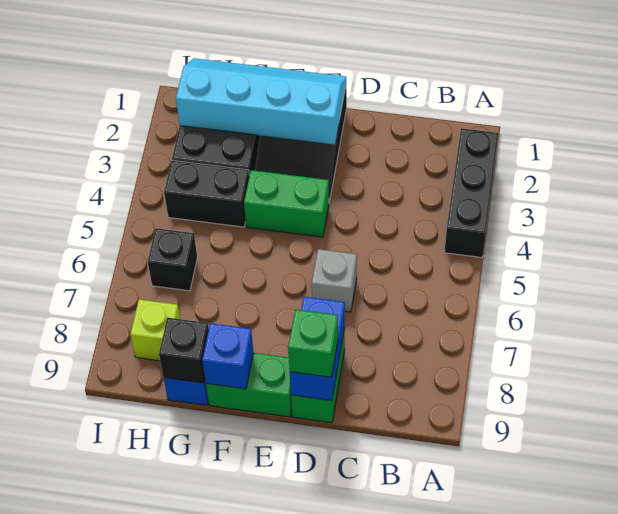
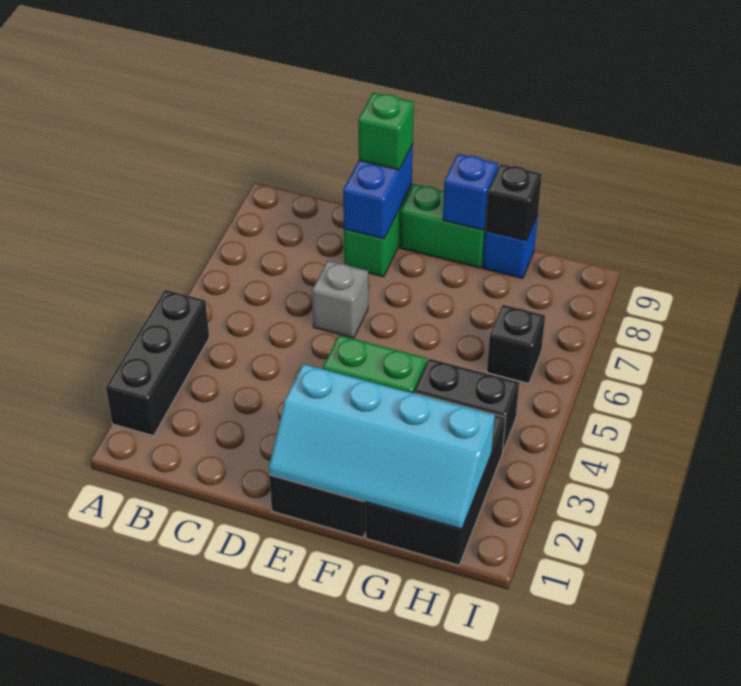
lime brick H8 level 1 -> none

